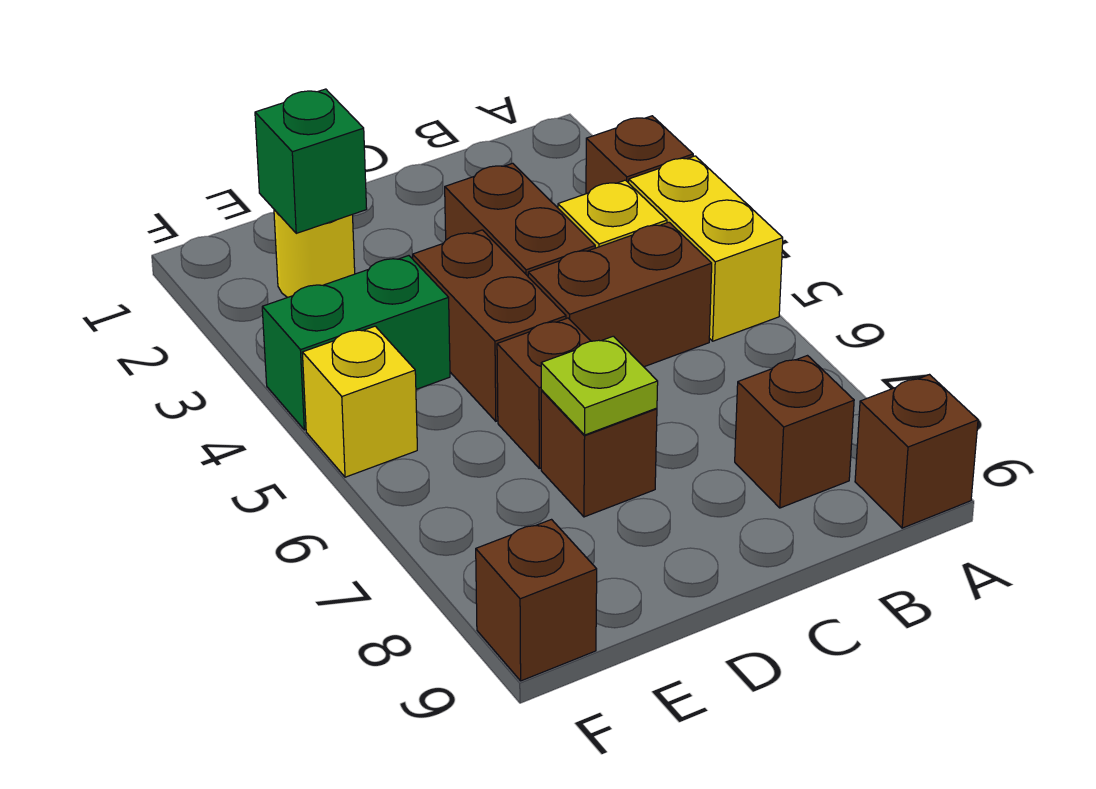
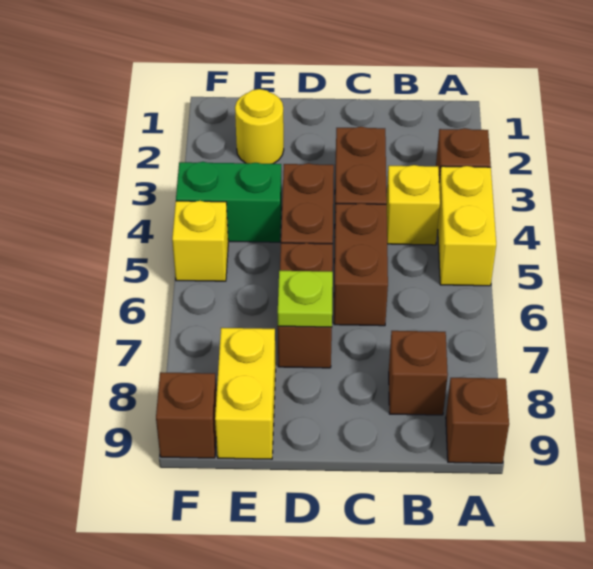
brown brick B5:C5 level 1 -> brown brick C5:C6 level 1
green brick E2 level 2 -> none
none -> yellow brick E8:E9 level 1

